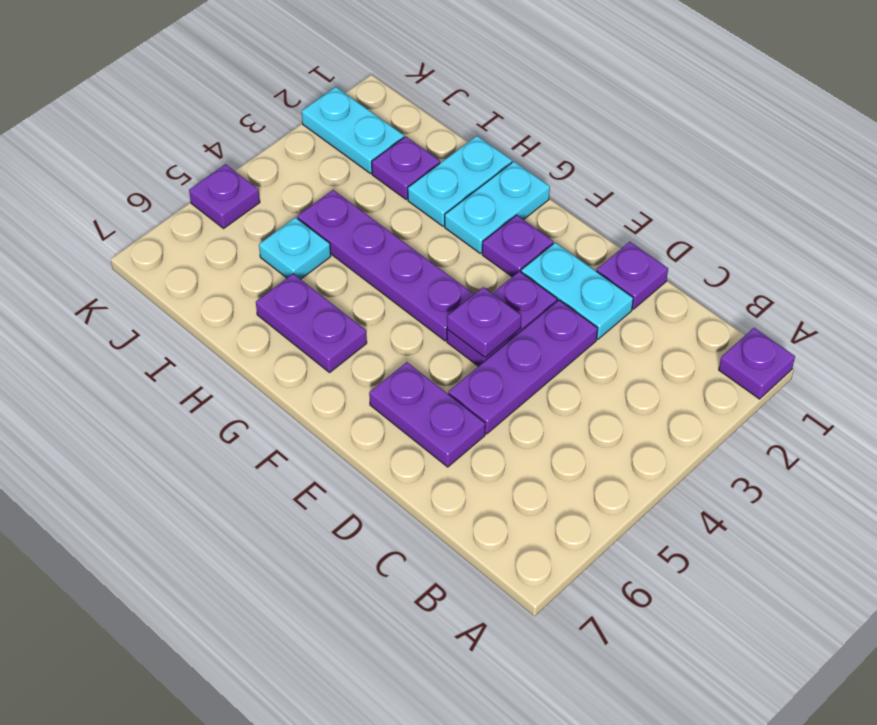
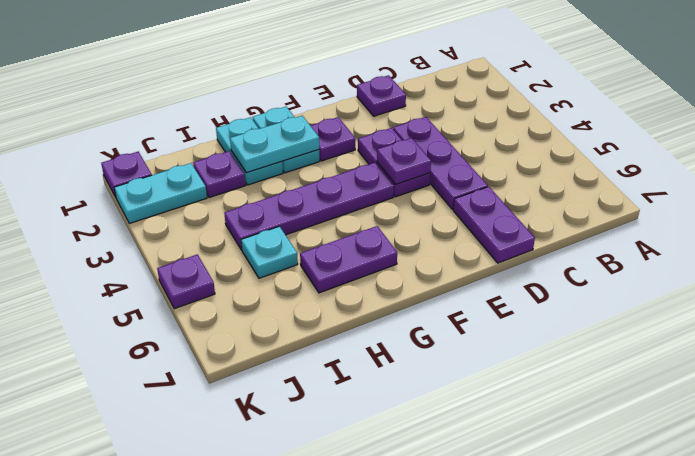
purple plate A1 level 1 -> purple plate K1 level 1
cyan plate D2:E2 level 1 -> cyan plate G2:H2 level 2
purple plate D6:E6 level 1 -> purple plate D6:D7 level 1

